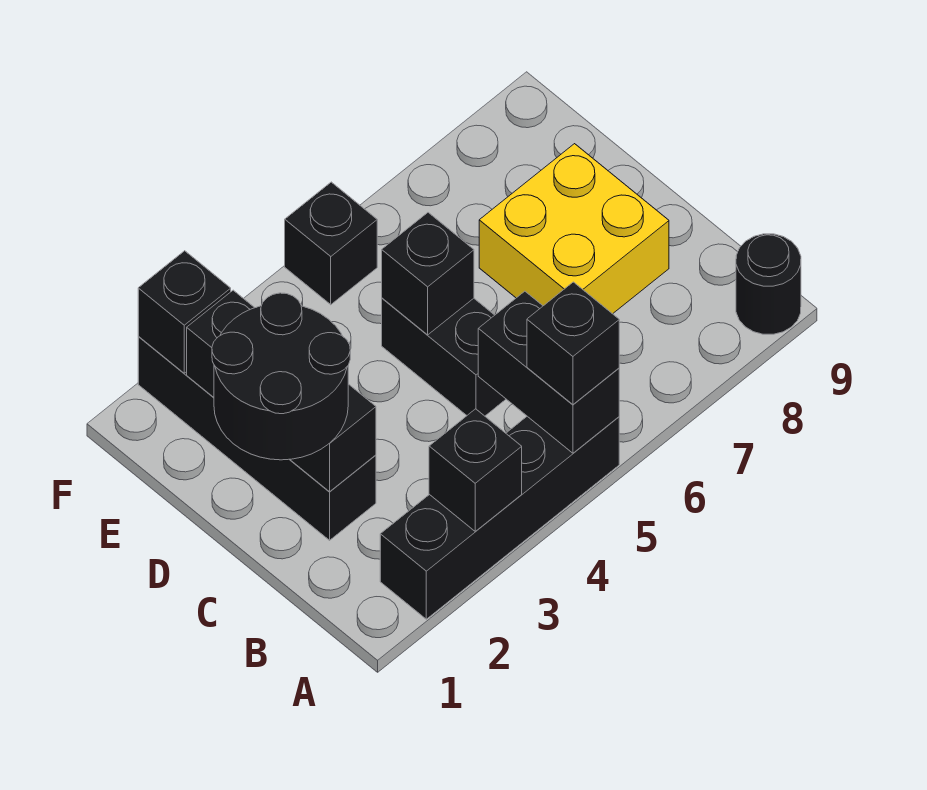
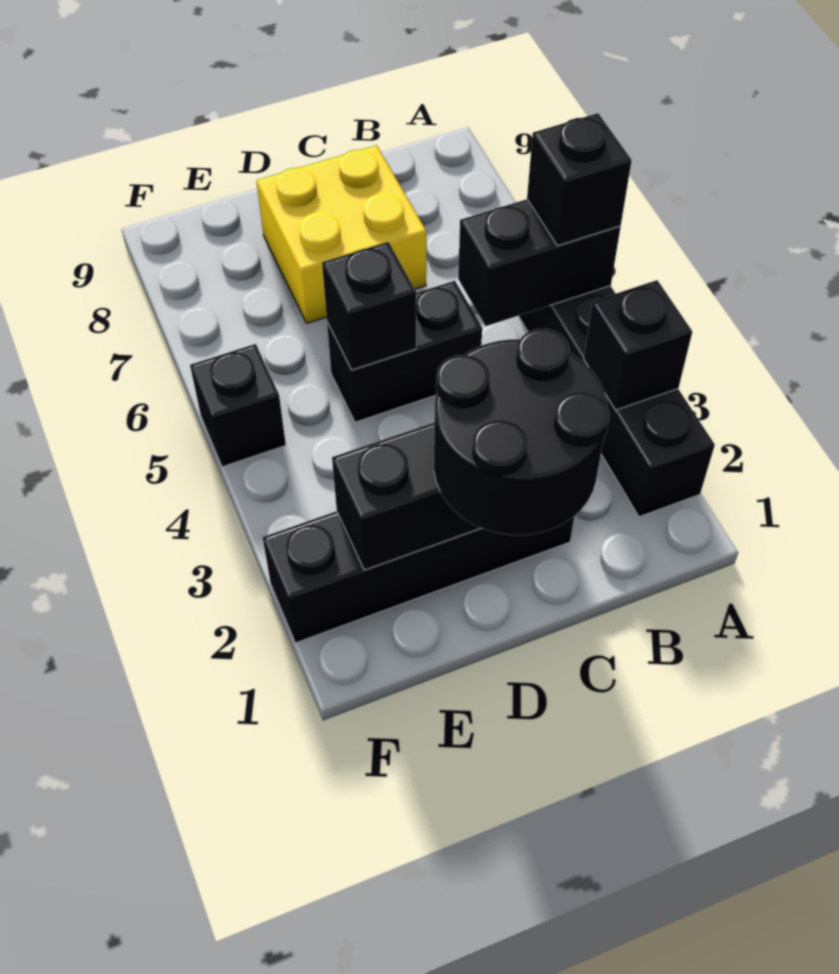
black round brick A9 level 1 -> none
black brick F2 level 2 -> none

